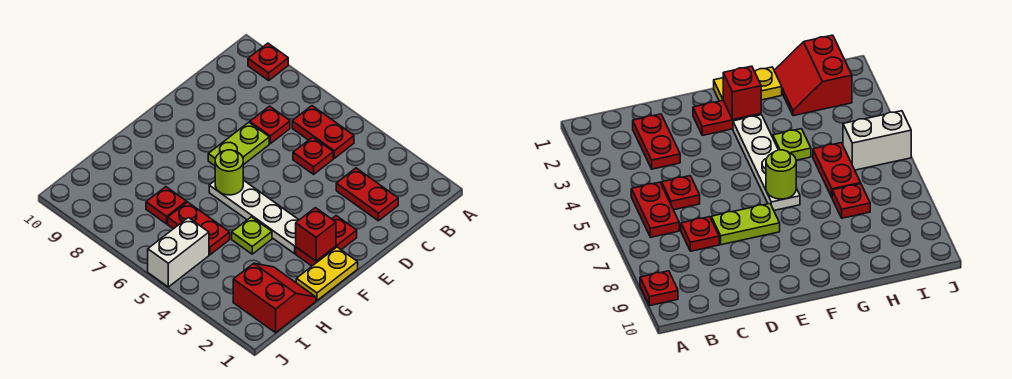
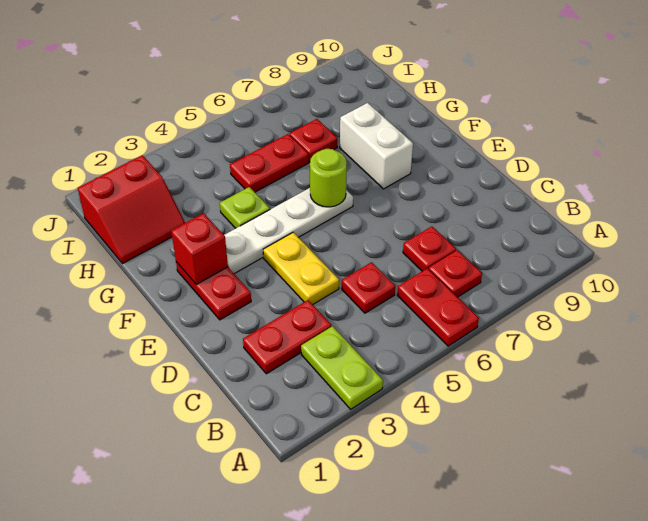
red plate A9 level 1 -> red plate B7 level 1
red plate B5:B6 level 1 -> red plate A6:B6 level 1
lime plate D7:E7 level 1 -> lime plate A3:B3 level 1
yellow plate F1:G1 level 1 -> yellow plate D4:E4 level 1
white brick I5:J5 level 1 -> white brick F8:G8 level 1

